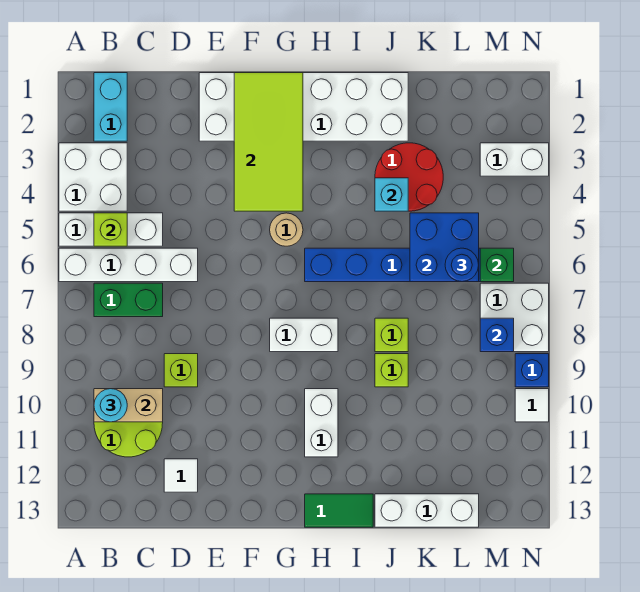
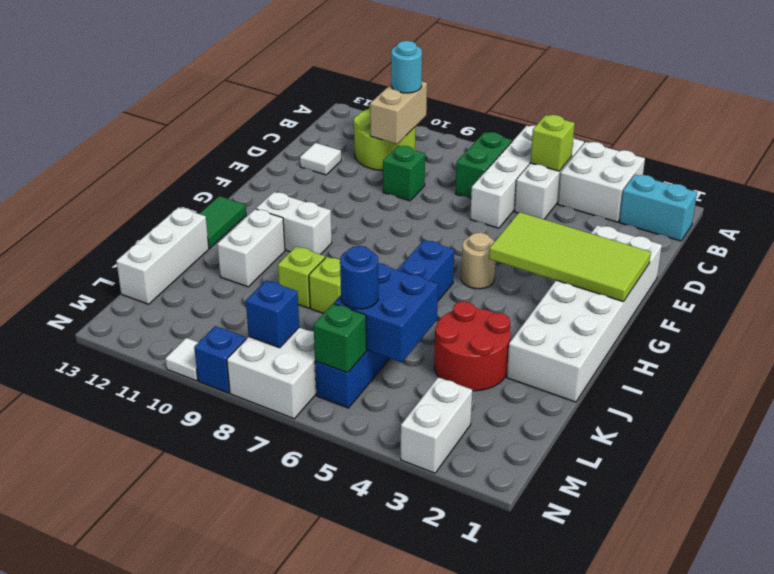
lime brick D9 level 1 -> green brick D9 level 1
white brick G8:H8 level 1 -> white brick I11:J11 level 1
cyan brick J4 level 2 -> none

